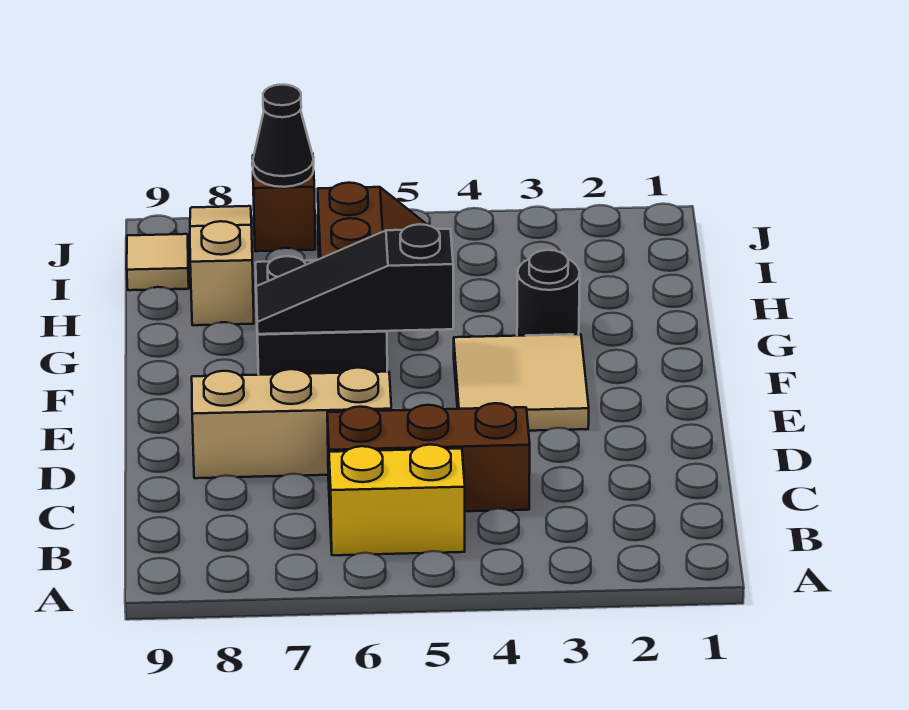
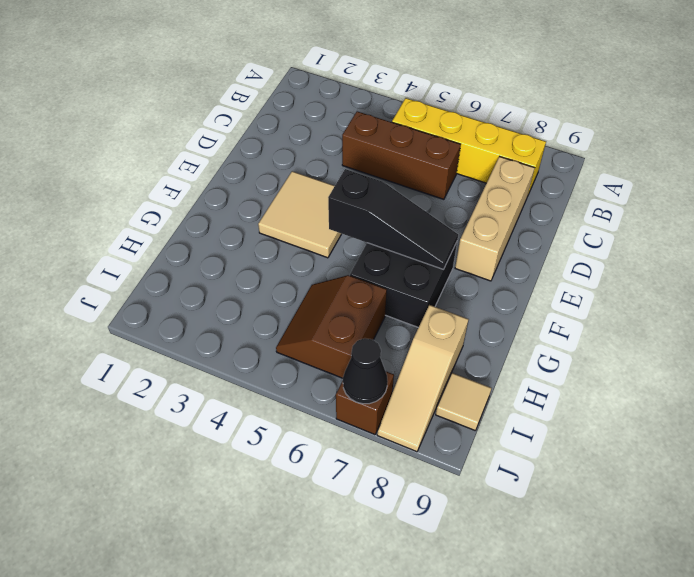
yellow brick B5:B6 level 1 -> yellow brick B5:B8 level 1
tan brick D6:D8 level 1 -> tan brick C8:E8 level 1
black round brick G3 level 1 -> none

